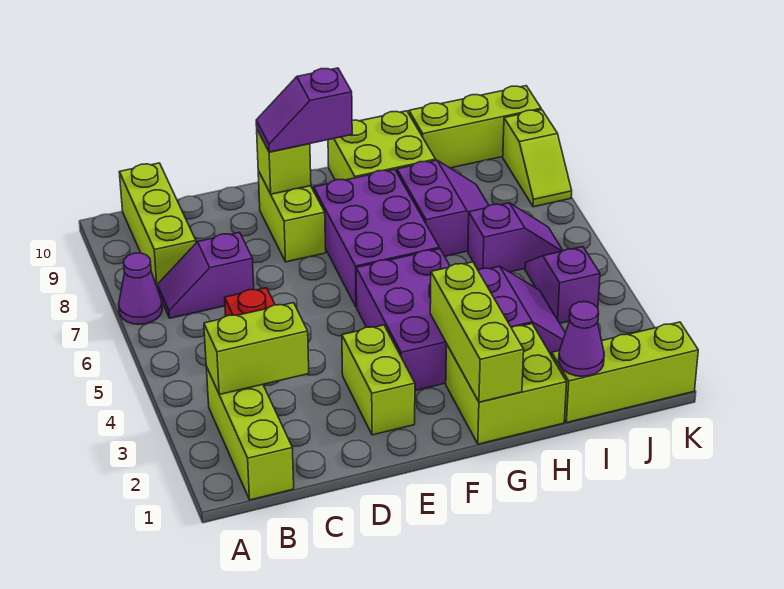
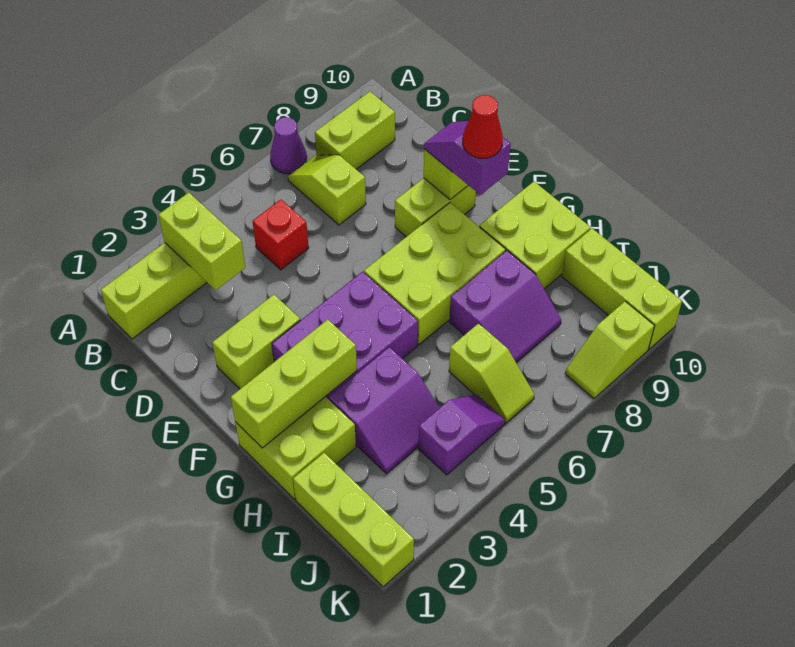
purple slope B7:C7 level 1 top C -> lime slope B7:C7 level 1 top C
lime brick B8:B10 level 1 -> lime brick B8:B9 level 1
purple brick F6:G8 level 1 -> lime brick F6:G8 level 1
none -> red cone F9 level 4
purple cone I1 level 2 -> none
purple slope I6:J6 level 1 top I -> lime slope I6:J6 level 1 top I

